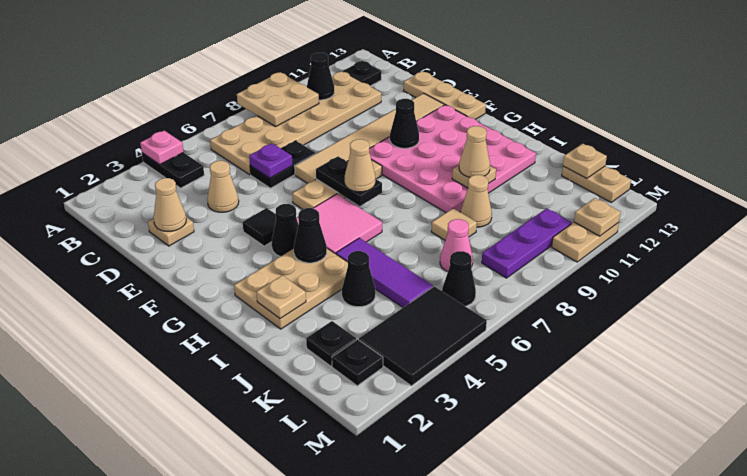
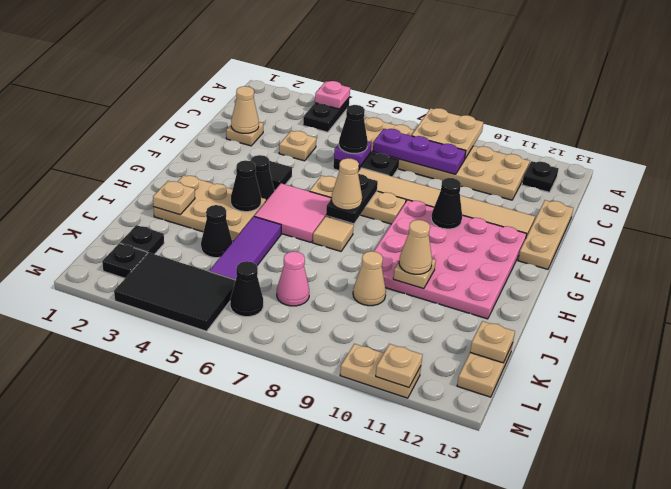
black cone B10 level 2 -> black cone D6 level 3
tan cone D4 level 1 -> tan plate D4 level 1
tan tile J8 level 1 -> tan tile H7 level 1
purple plate L8:L10 level 1 -> purple plate C7:C9 level 2

